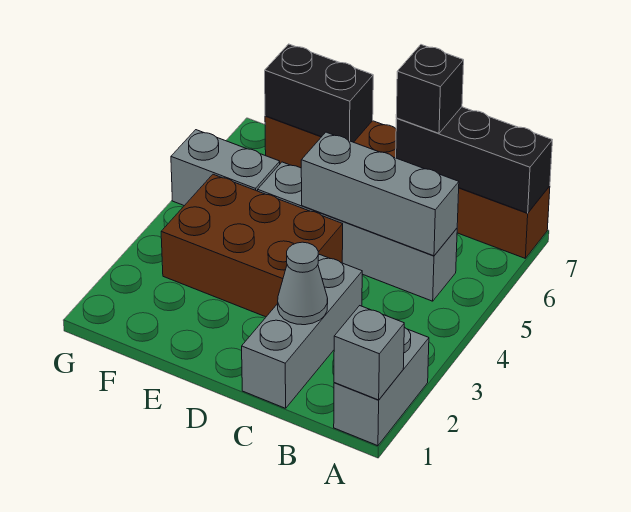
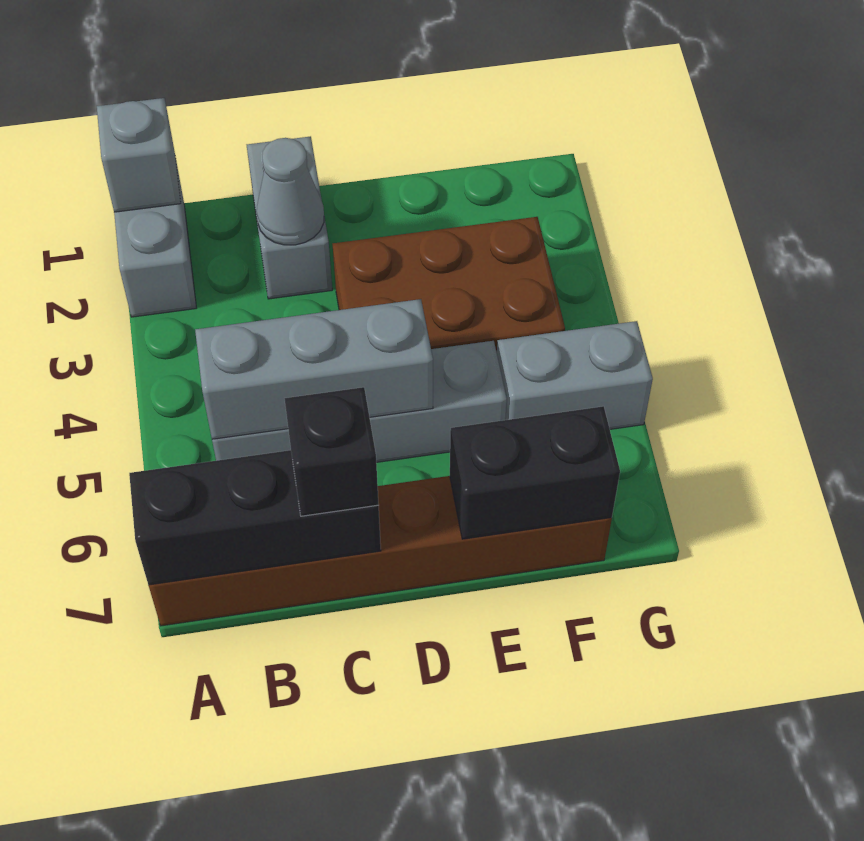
grey brick C1:C3 level 1 -> grey brick C1:C2 level 1

